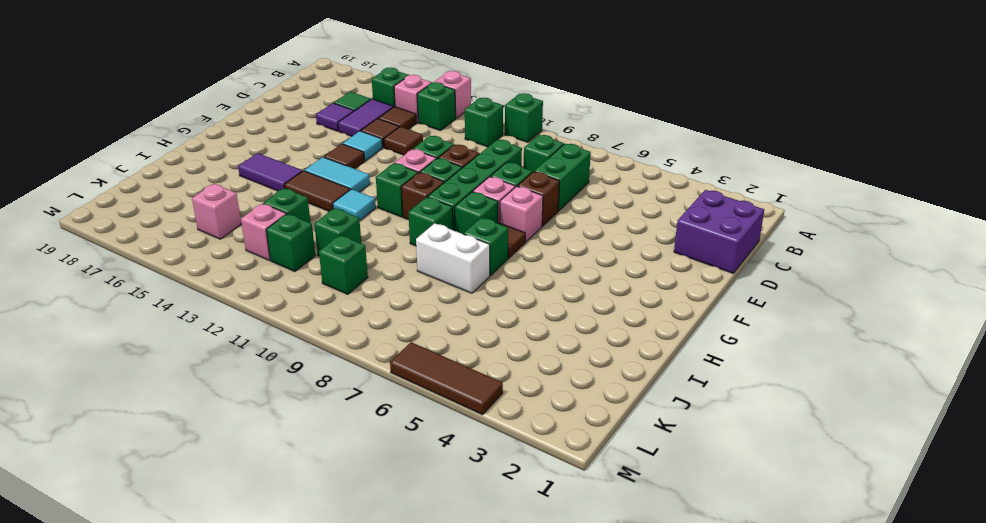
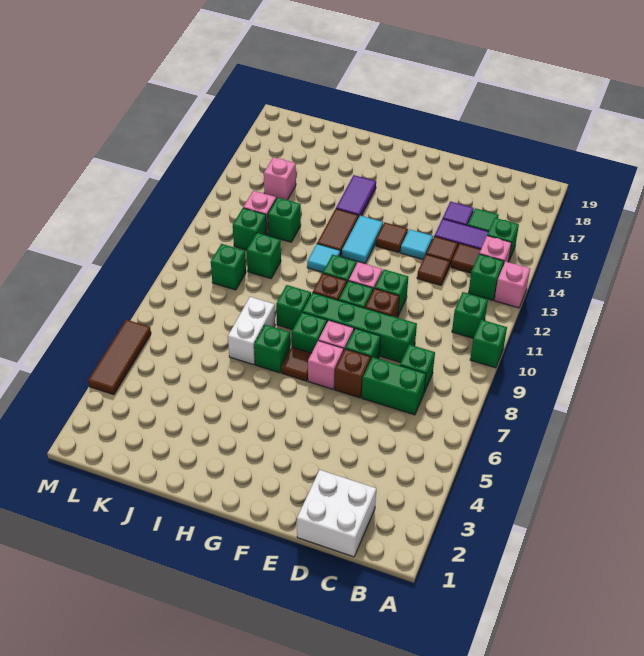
purple brick C1:D2 level 1 -> white brick C1:D2 level 1

